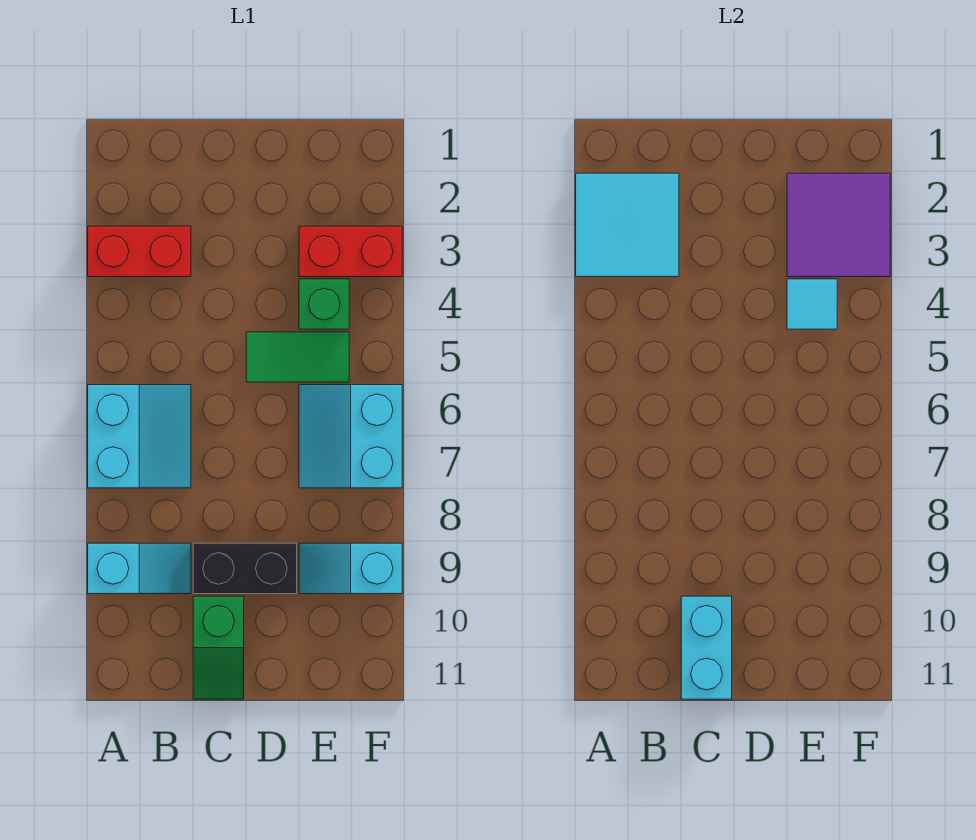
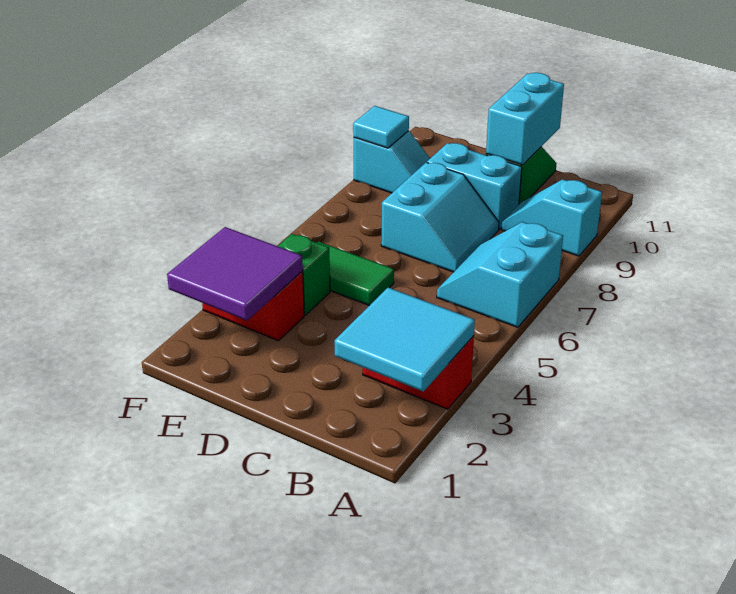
black brick C9:D9 level 1 -> cyan brick C9:D9 level 1
cyan tile E4 level 2 -> cyan tile F9 level 2
cyan slope E6:F7 level 1 top F -> cyan slope C7:D8 level 1 top D

